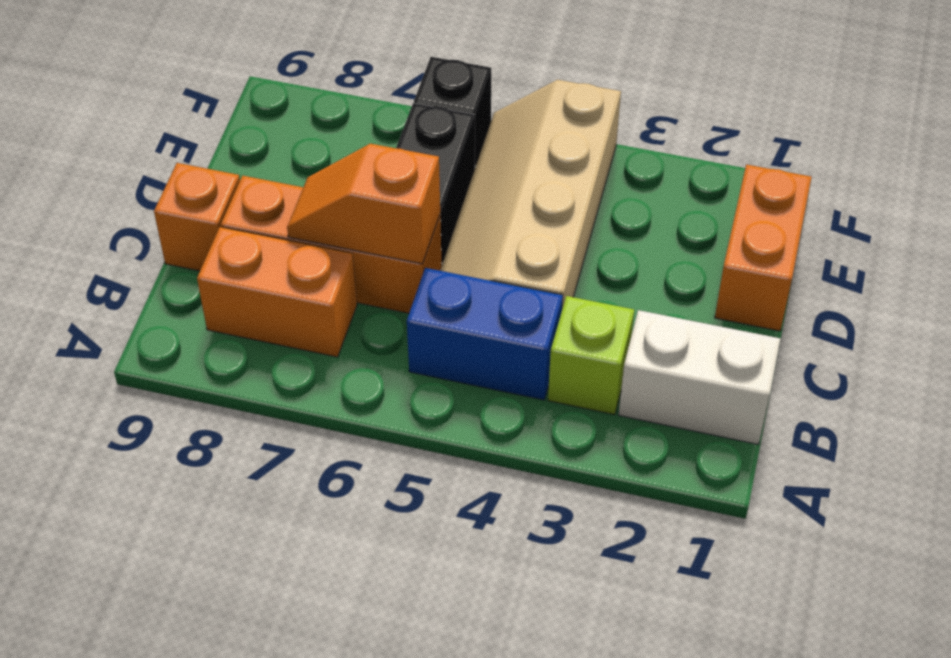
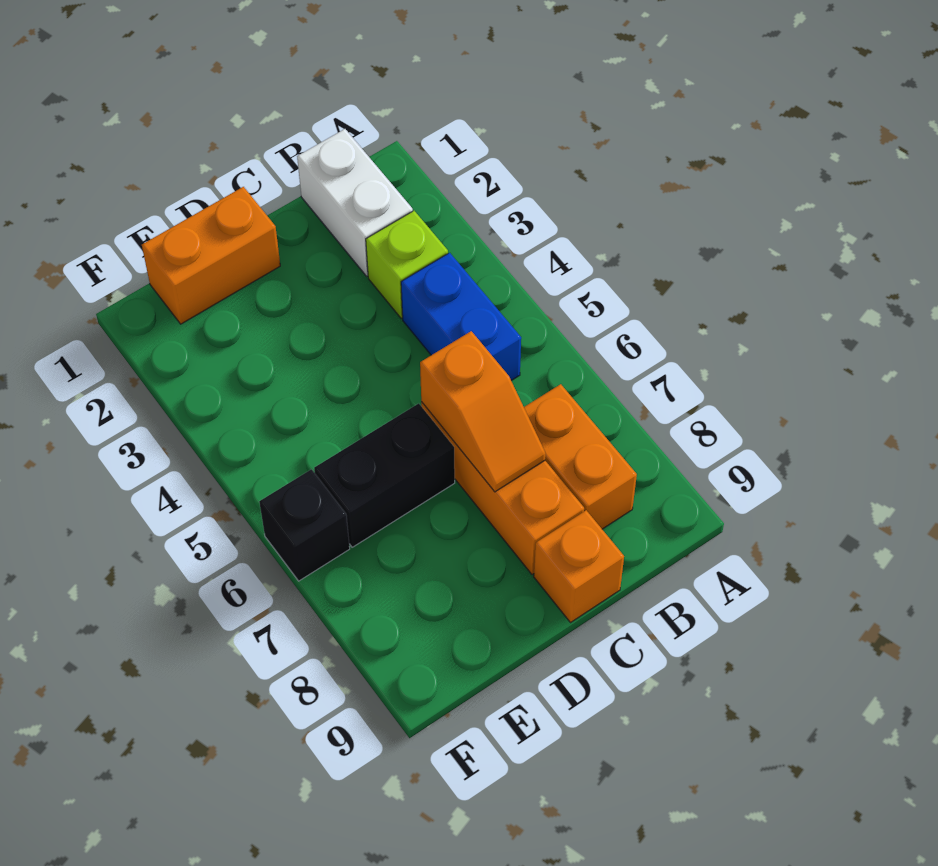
tan slope C4:F5 level 1 top 4 -> none

